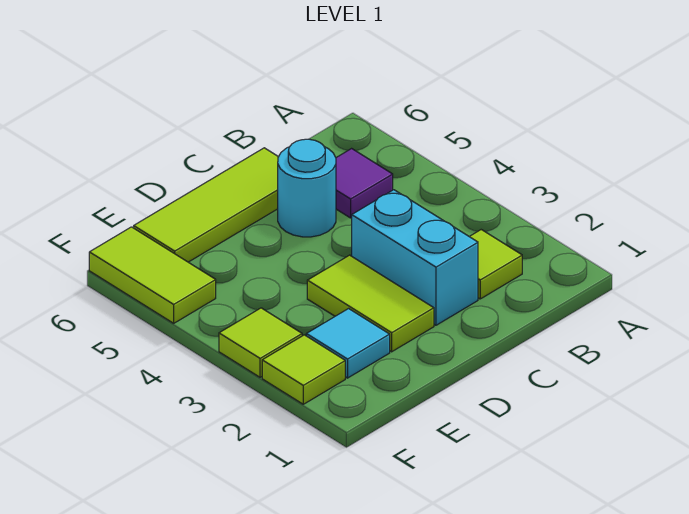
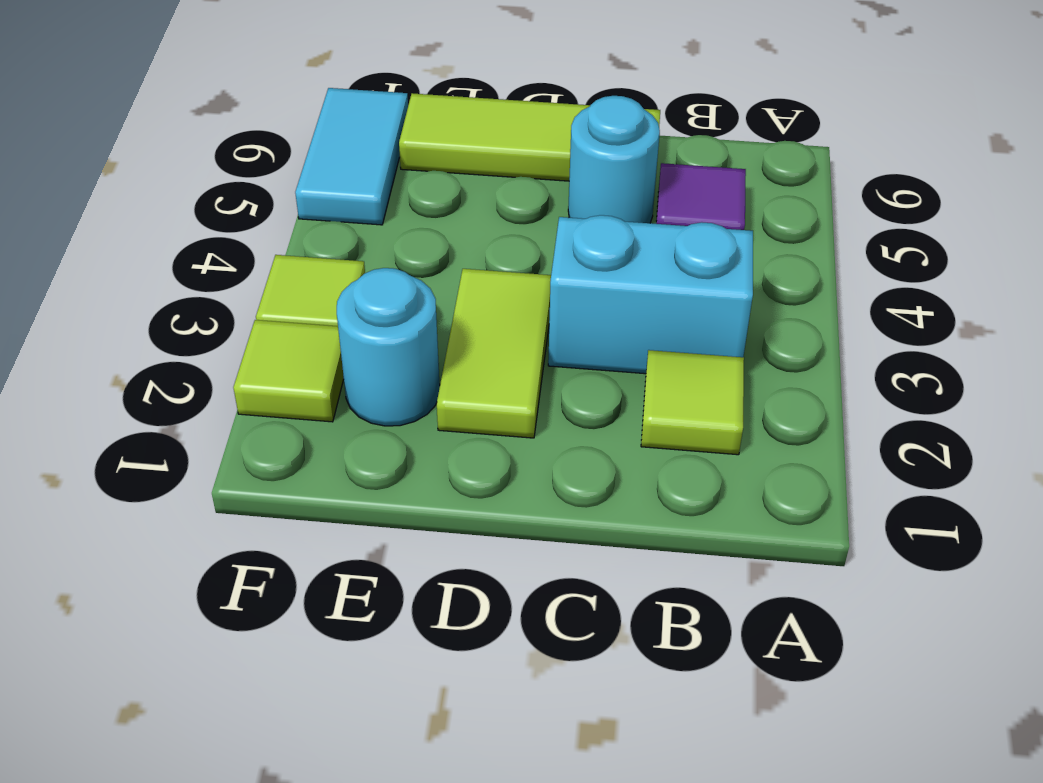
cyan brick C2:C3 level 1 -> cyan brick B3:C3 level 1
cyan tile E2 level 1 -> cyan round brick E2 level 1
lime tile F5:F6 level 1 -> cyan tile F5:F6 level 1

